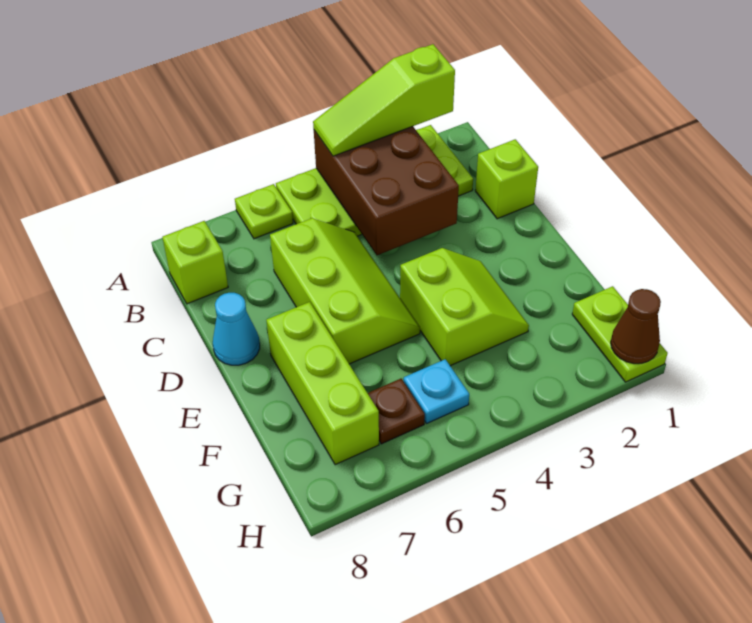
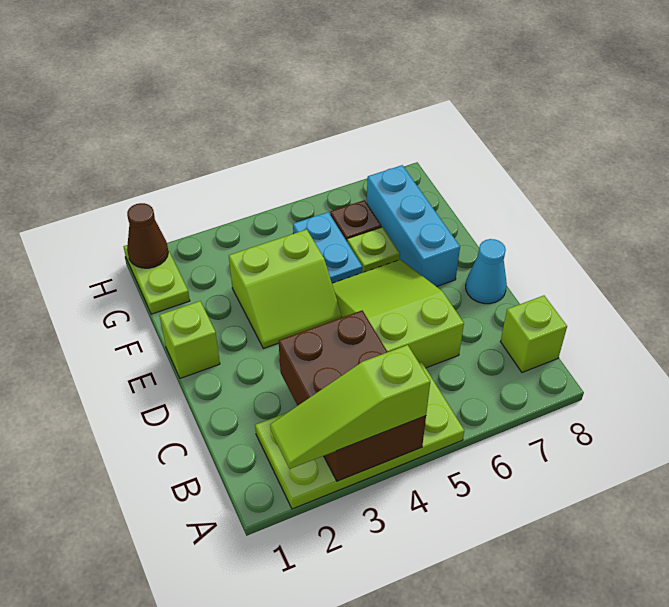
lime slope A2:A4 level 3 top 2 -> lime slope A2:A4 level 3 top 4
lime plate A6 level 1 -> lime plate F6 level 1
lime brick C1 level 1 -> lime brick E1 level 1
lime slope C5:E6 level 1 top 6 -> lime slope C5:E6 level 1 top C
lime slope E3:F4 level 1 top 4 -> lime slope E3:F4 level 1 top F
lime brick E7:G7 level 1 -> cyan brick E7:G7 level 1
cyan plate G5 level 1 -> cyan plate F5:G5 level 1

